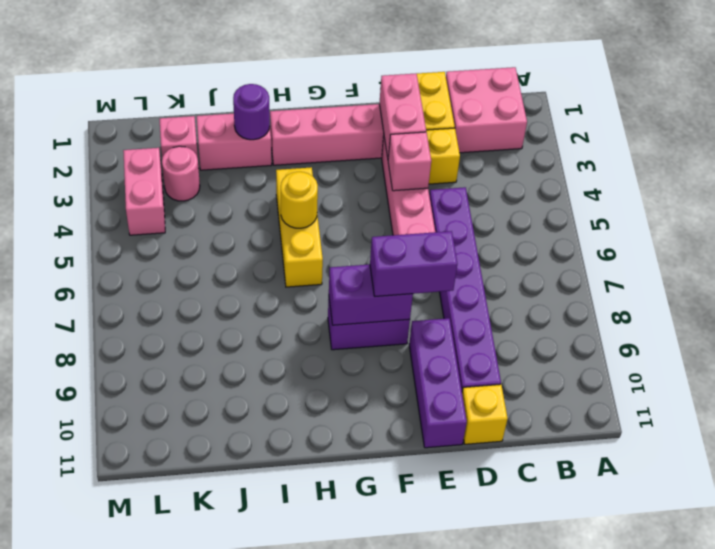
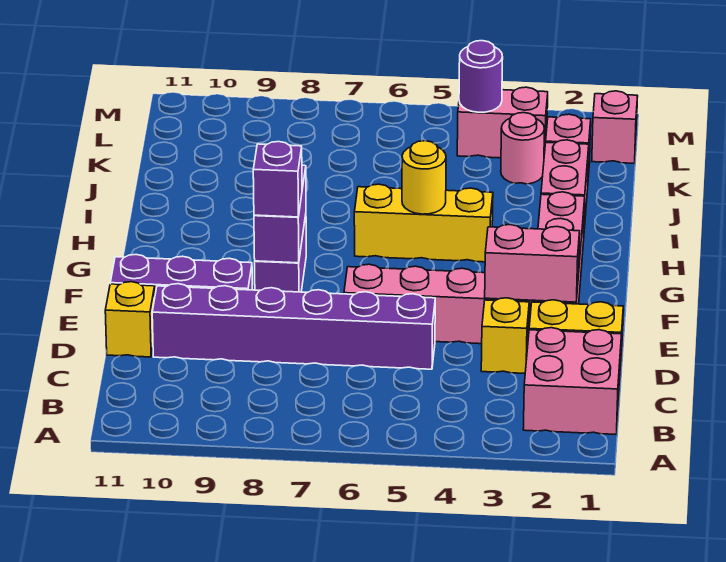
pink brick E4 level 2 -> pink brick L1 level 1
purple brick E8:F8 level 3 -> purple brick F8 level 3
purple round brick I2 level 2 -> purple round brick L4 level 2

